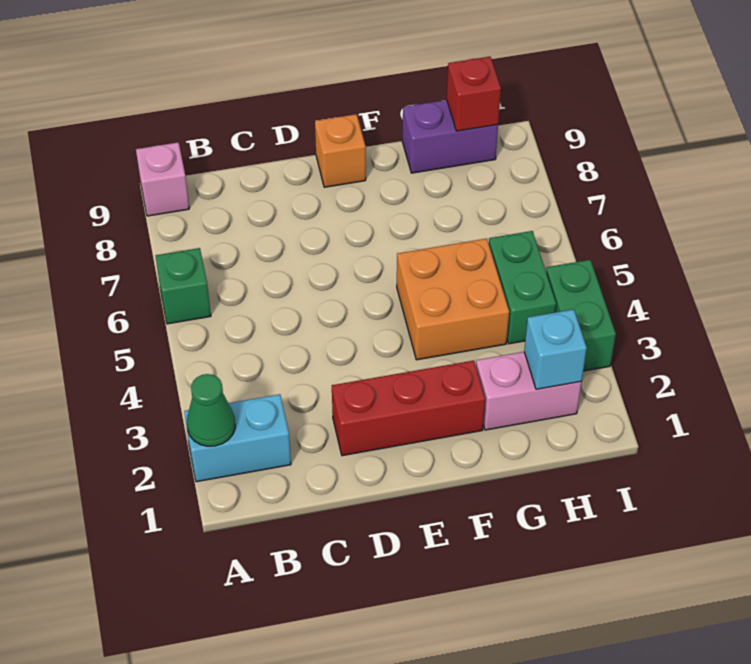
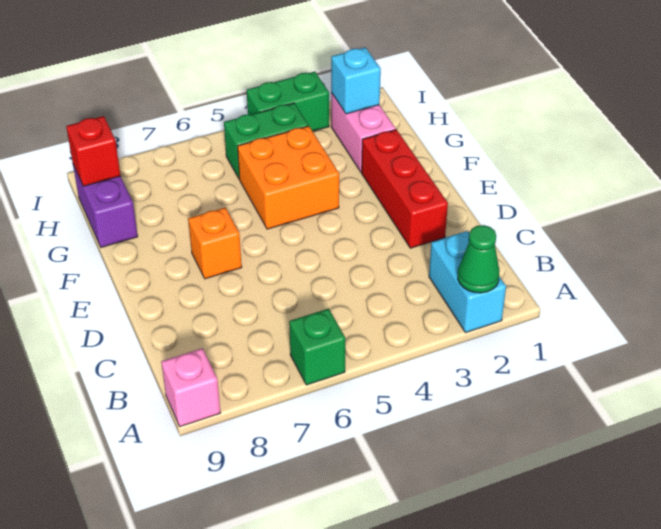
orange brick E9 level 1 -> orange brick E7 level 1

